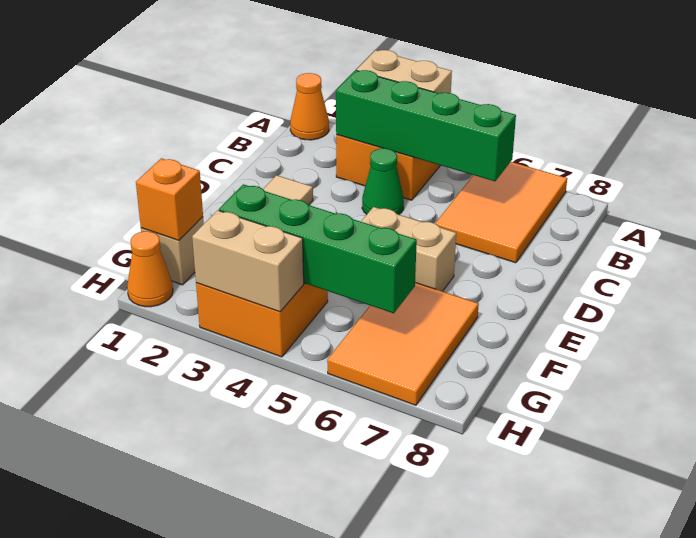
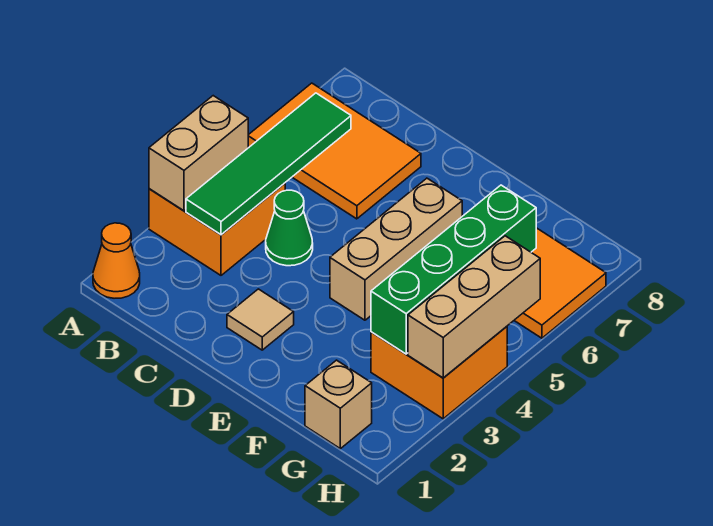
green brick B3:B6 level 2 -> green tile B3:B6 level 2
tan brick E5:E6 level 1 -> tan brick E4:E6 level 1
orange brick G1 level 2 -> none
orange cone H1 level 1 -> none
tan brick H3:H4 level 2 -> tan brick H3:H5 level 2

